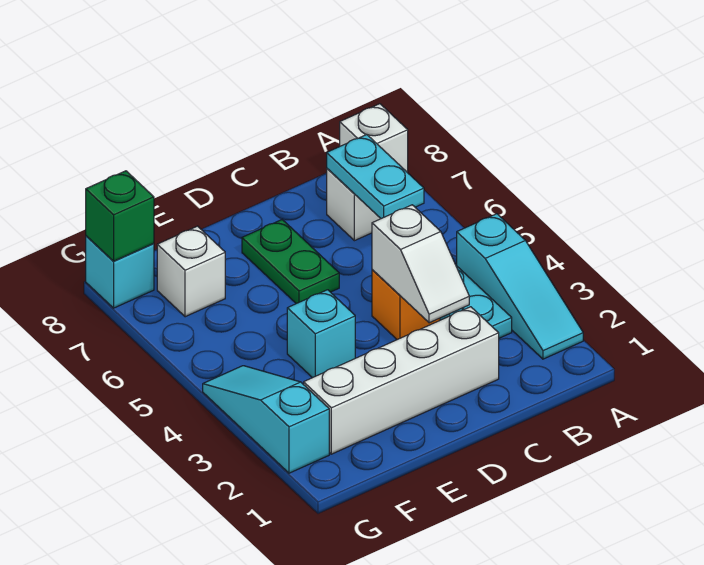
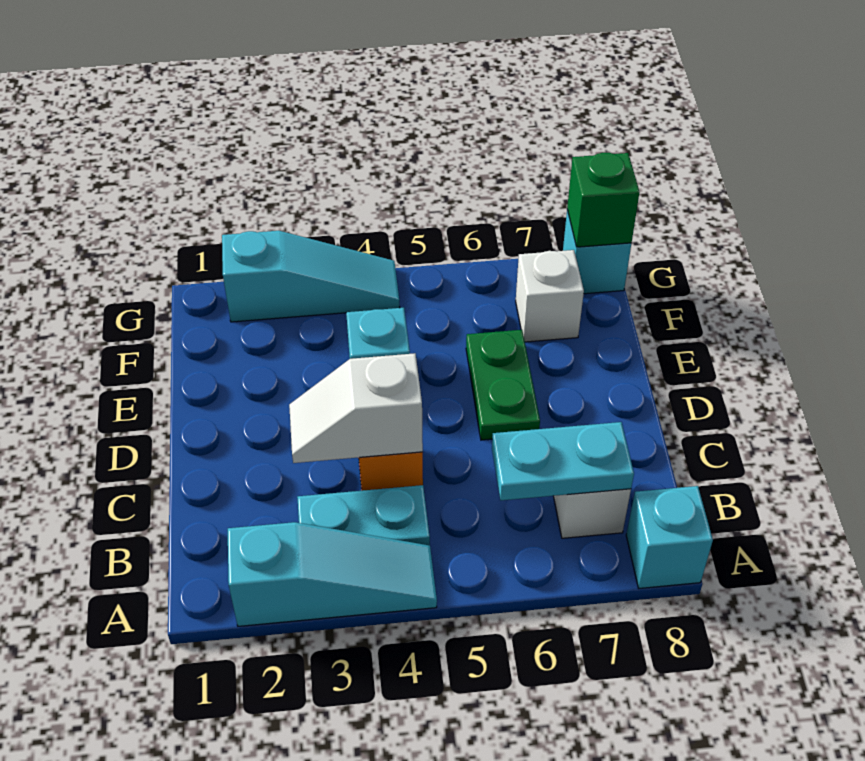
cyan slope A2:A4 level 1 top 4 -> cyan slope A2:A4 level 1 top 2
white brick A8 level 1 -> cyan brick A8 level 1
white brick C2:F2 level 1 -> none
green plate D6:D7 level 1 -> green plate D6:E6 level 1

